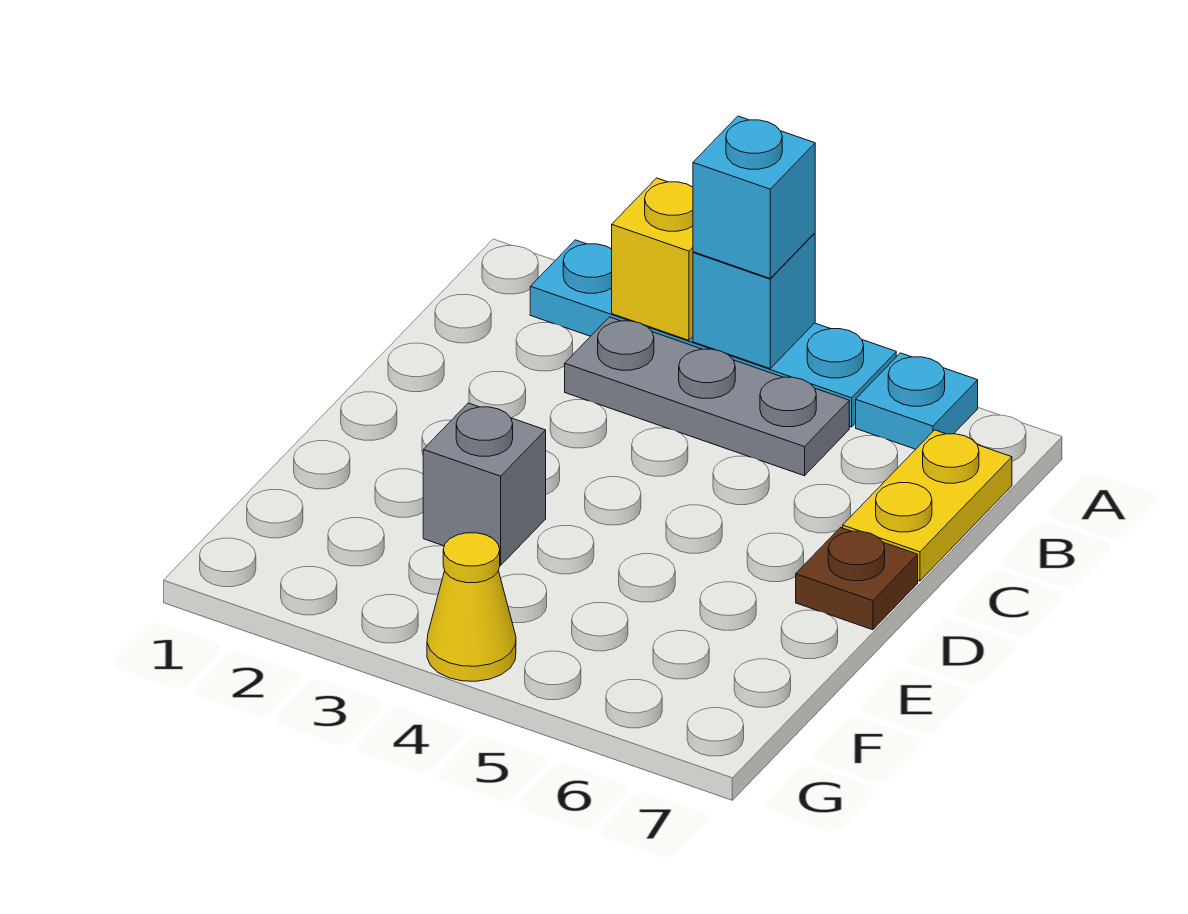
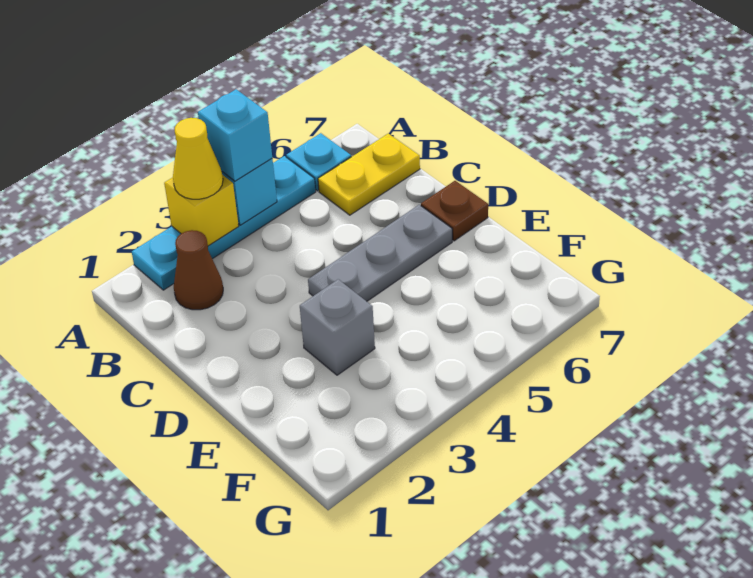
none -> brown cone B2 level 1
grey plate B3:B5 level 1 -> grey plate D4:D6 level 1
yellow plate B7:C7 level 1 -> yellow plate B6:B7 level 1
yellow cone G4 level 1 -> yellow cone A3 level 3

